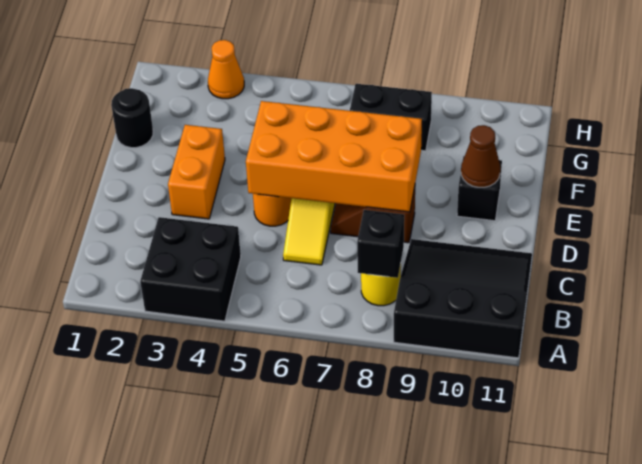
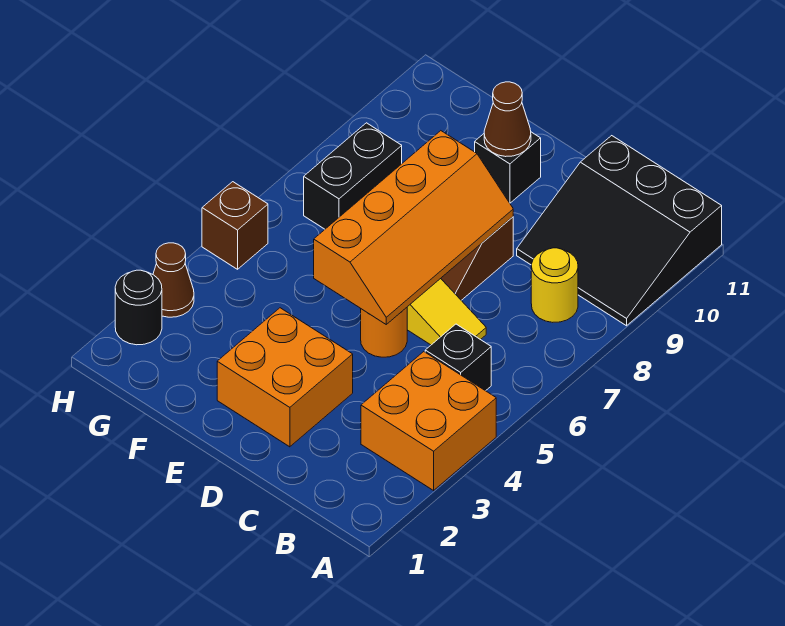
black brick A3:B4 level 1 -> orange brick A3:B4 level 1
black slope A9:C11 level 1 top A -> black slope A9:C11 level 1 top 11
black brick B8 level 2 -> black brick B5 level 1
orange brick D3:E3 level 1 -> orange brick D2:E3 level 1
orange brick D5:E8 level 2 -> orange slope D5:E8 level 2 top E
black round brick F1 level 1 -> black round brick H2 level 1
orange cone H3 level 1 -> brown cone H3 level 1
none -> brown brick H5 level 1

